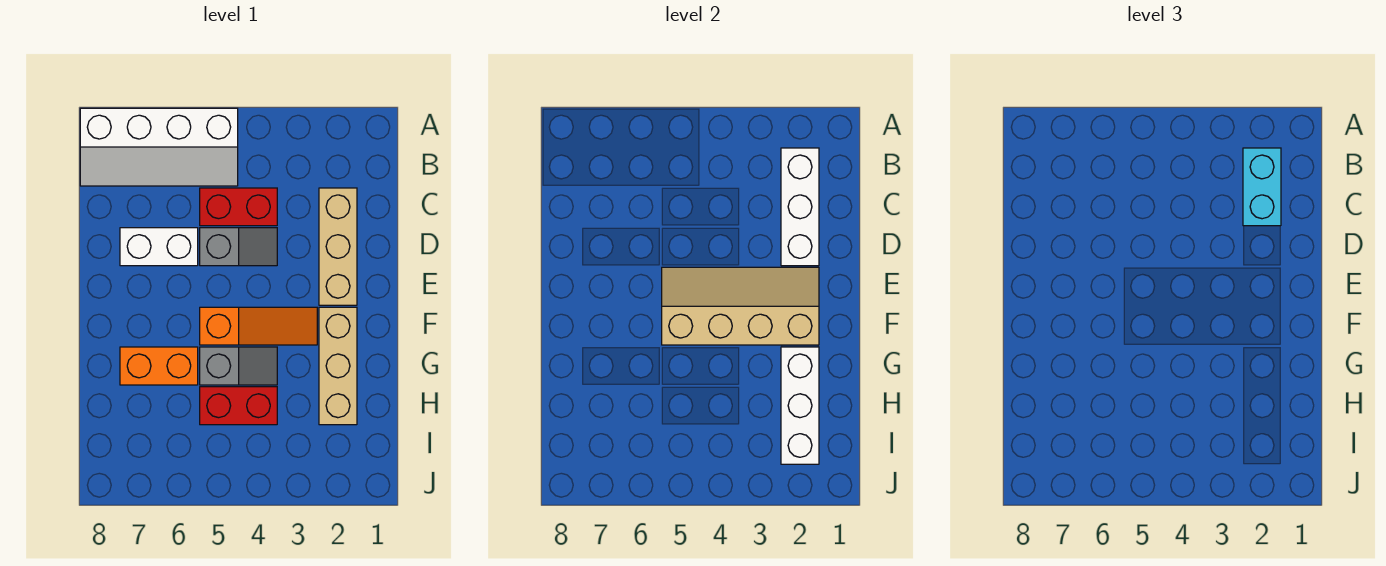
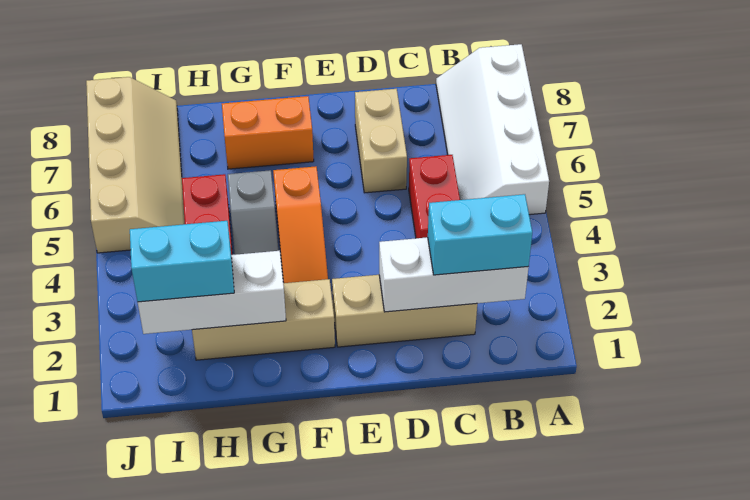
grey slope D4:D5 level 1 top 5 -> none
white brick D6:D7 level 1 -> tan brick D6:D7 level 1
tan slope E2:F5 level 2 top F -> tan slope I5:J8 level 1 top J
orange brick G6:G7 level 1 -> orange brick F7:G7 level 1
none -> cyan brick H2:I2 level 3

